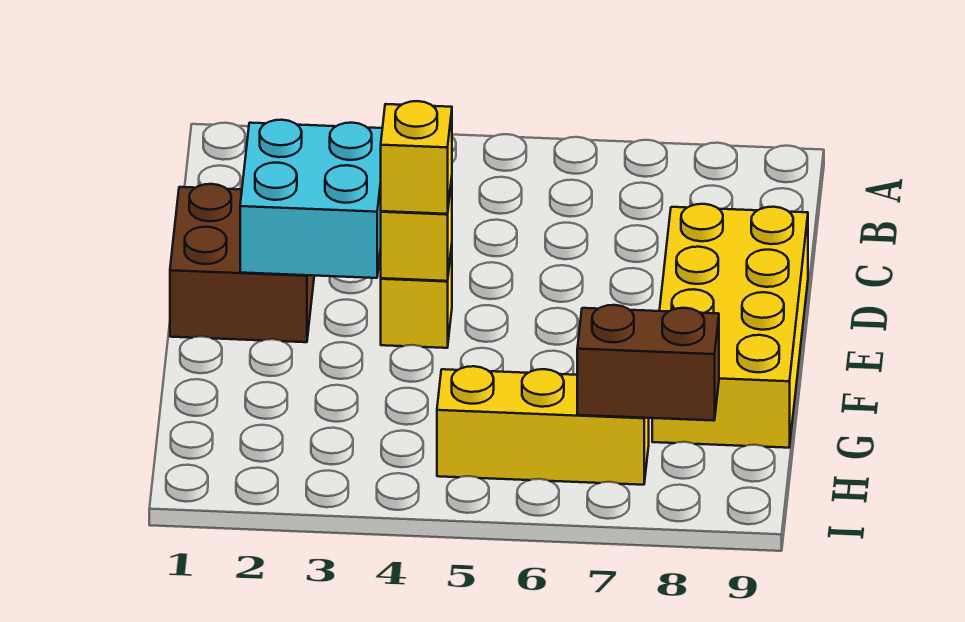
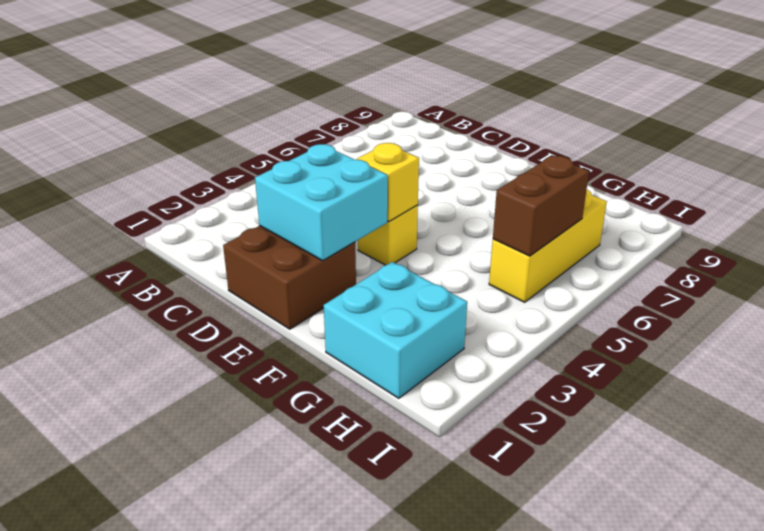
yellow brick D8:G9 level 1 -> none
yellow brick E4 level 3 -> none
none -> cyan brick G1:H2 level 1
brown brick H7:H8 level 2 -> brown brick H5:H6 level 2

